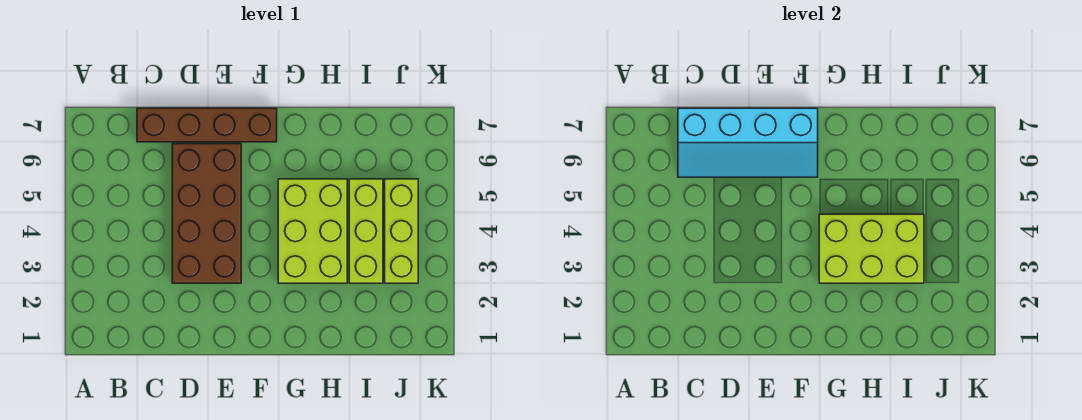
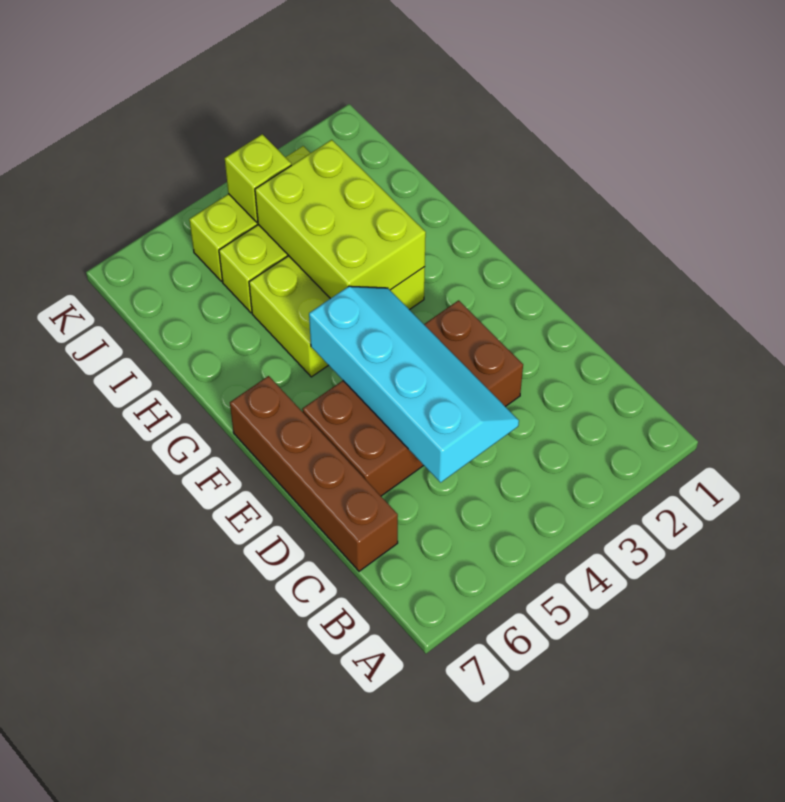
cyan slope C6:F7 level 2 top 7 -> cyan slope C4:F5 level 2 top 5
none -> lime brick J4 level 2

